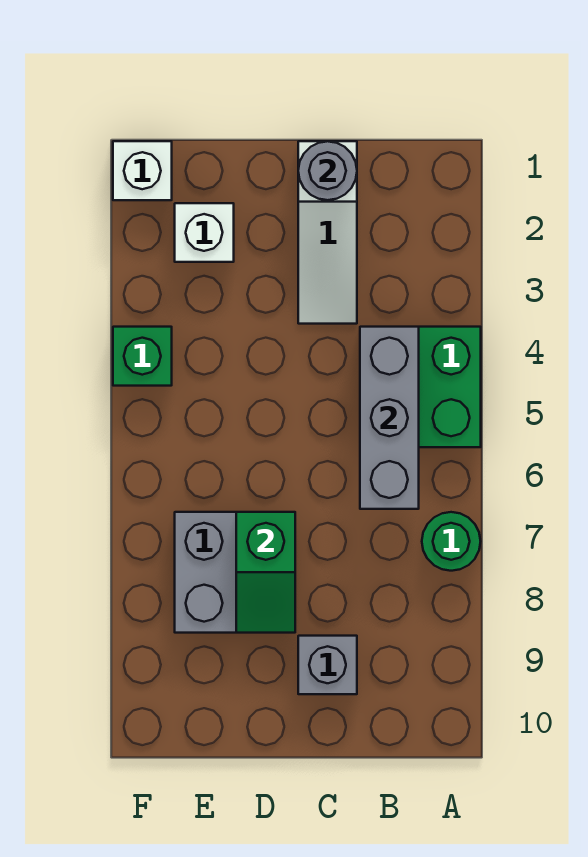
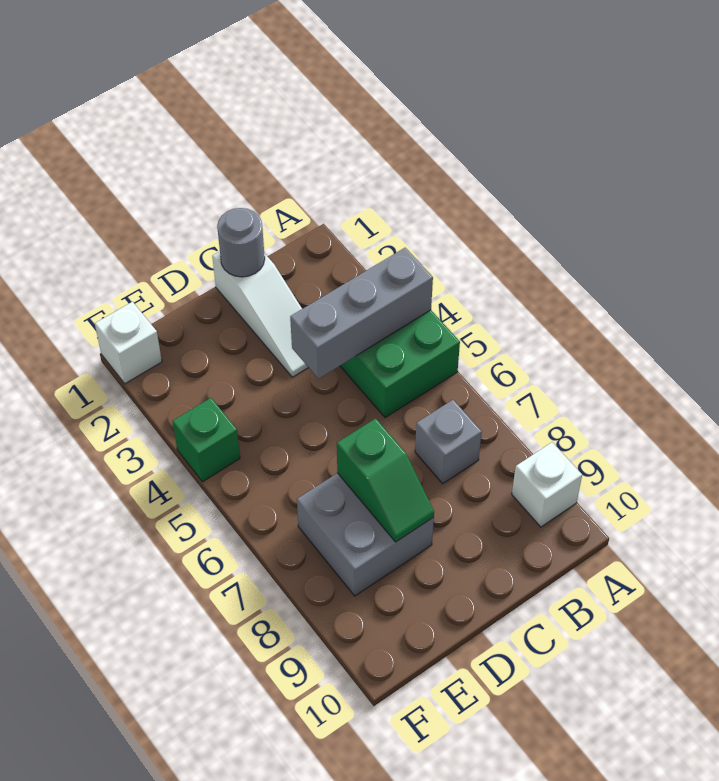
green round brick A7 level 1 -> none
grey brick B4:B6 level 2 -> grey brick A4:C4 level 2
grey brick C9 level 1 -> grey brick B7 level 1
white brick E2 level 1 -> white brick A9 level 1

